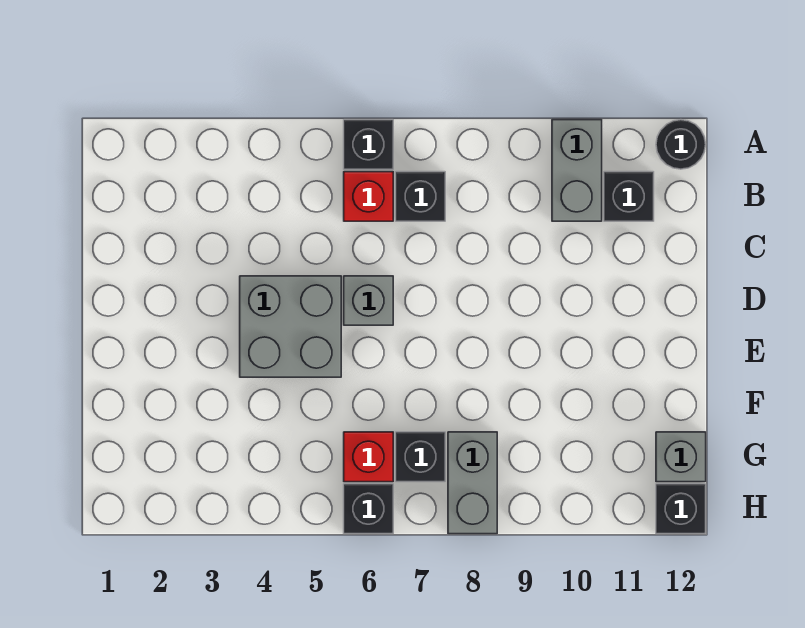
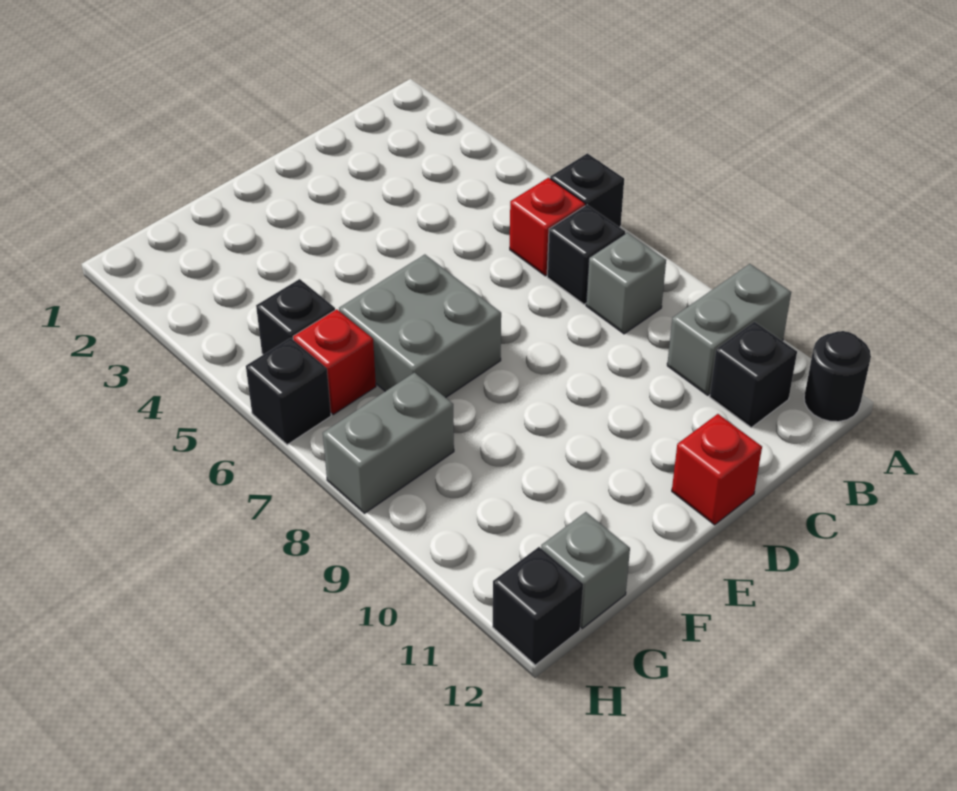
grey brick D4:E5 level 1 -> grey brick E6:F7 level 1
grey brick D6 level 1 -> grey brick B8 level 1
none -> red brick D12 level 1
black brick G7 level 1 -> black brick G5 level 1

